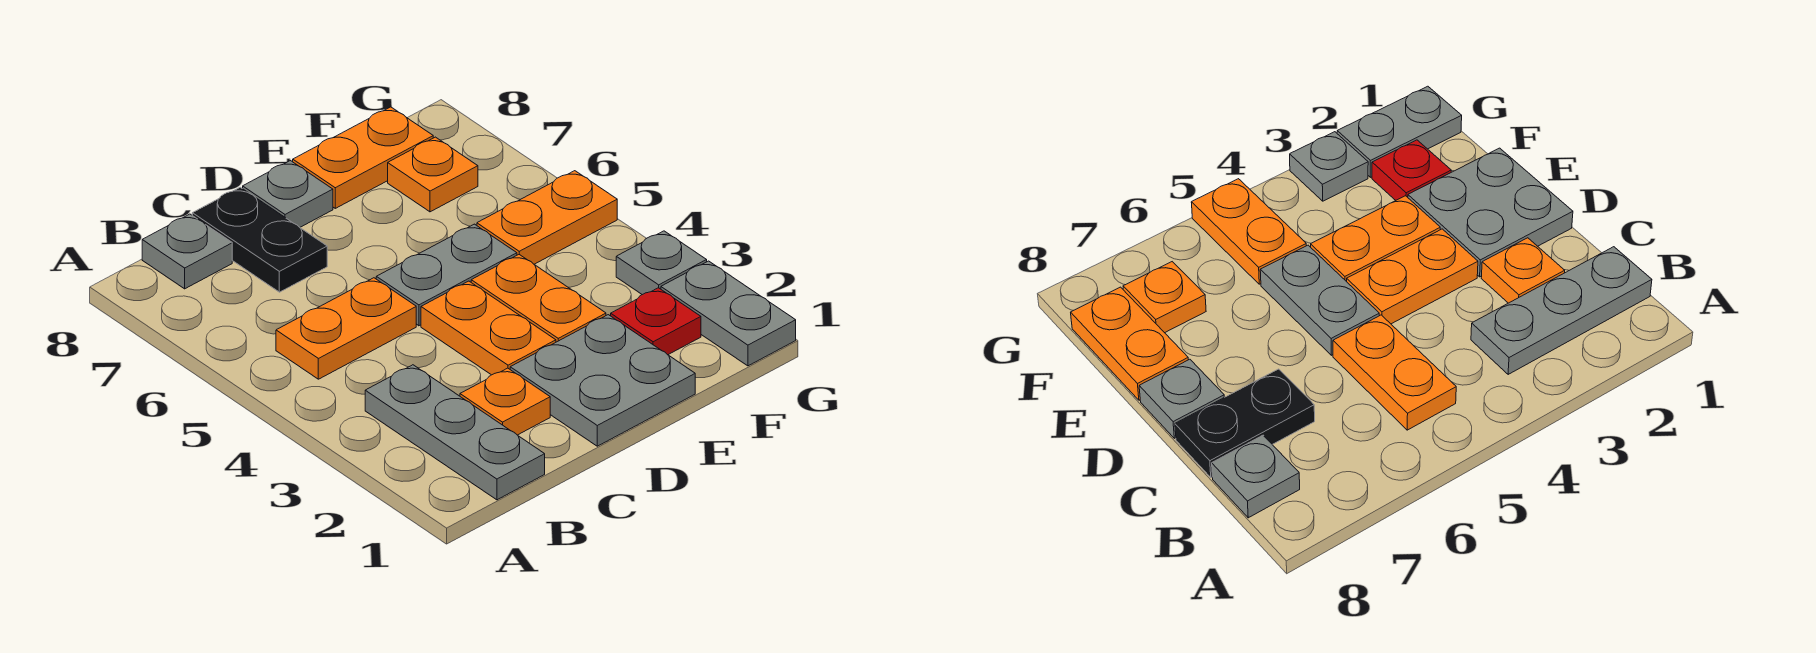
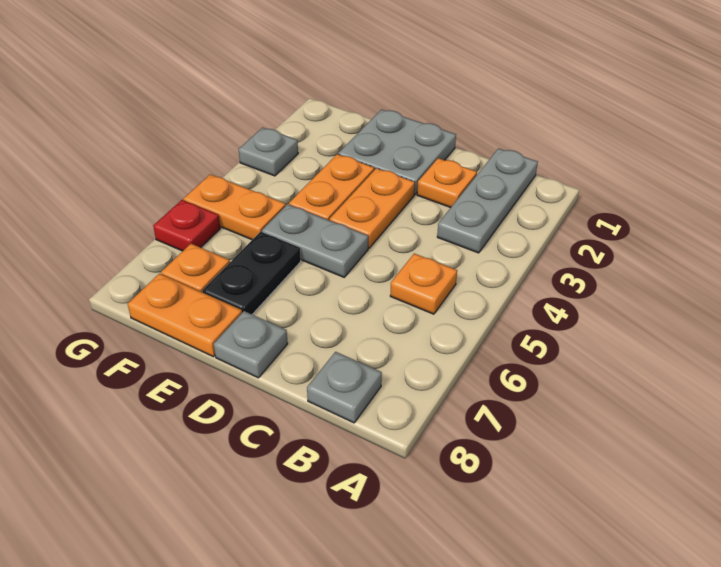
orange plate B5:C5 level 1 -> orange plate B5 level 1
black plate C7:C8 level 1 -> black plate E6:E7 level 1
red plate F2 level 1 -> red plate G6 level 1
grey plate G1:G2 level 1 -> none

